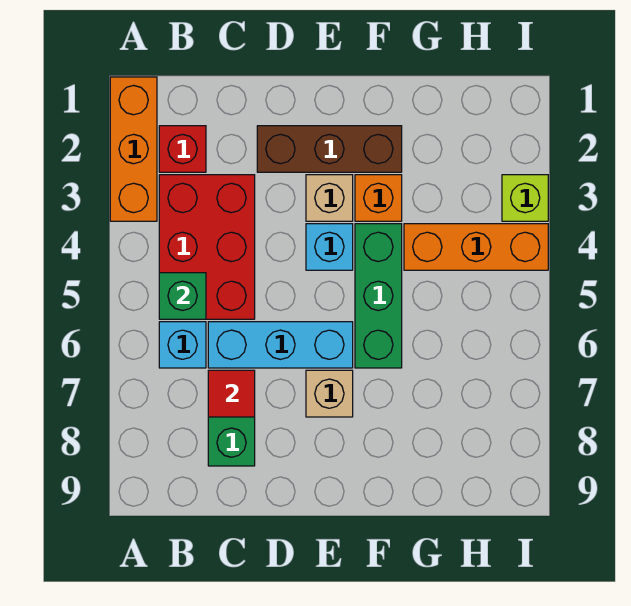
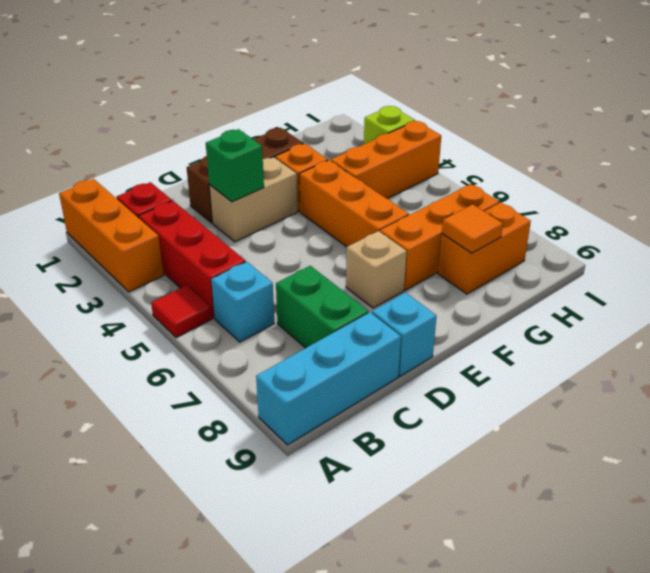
red brick B3:C5 level 1 -> red brick B3:B5 level 1
green brick B5 level 2 -> green brick D3 level 2
cyan brick C6:E6 level 1 -> cyan brick A9:C9 level 1
red tile C7 level 2 -> red tile A5 level 1
tan brick E3 level 1 -> tan brick D3:E3 level 1
cyan brick E4 level 1 -> cyan brick D9 level 1
green brick F4:F6 level 1 -> orange brick F4:F6 level 1
none -> orange brick F7:H7 level 1
none -> orange brick G8:H8 level 1
none -> orange tile G8 level 2

